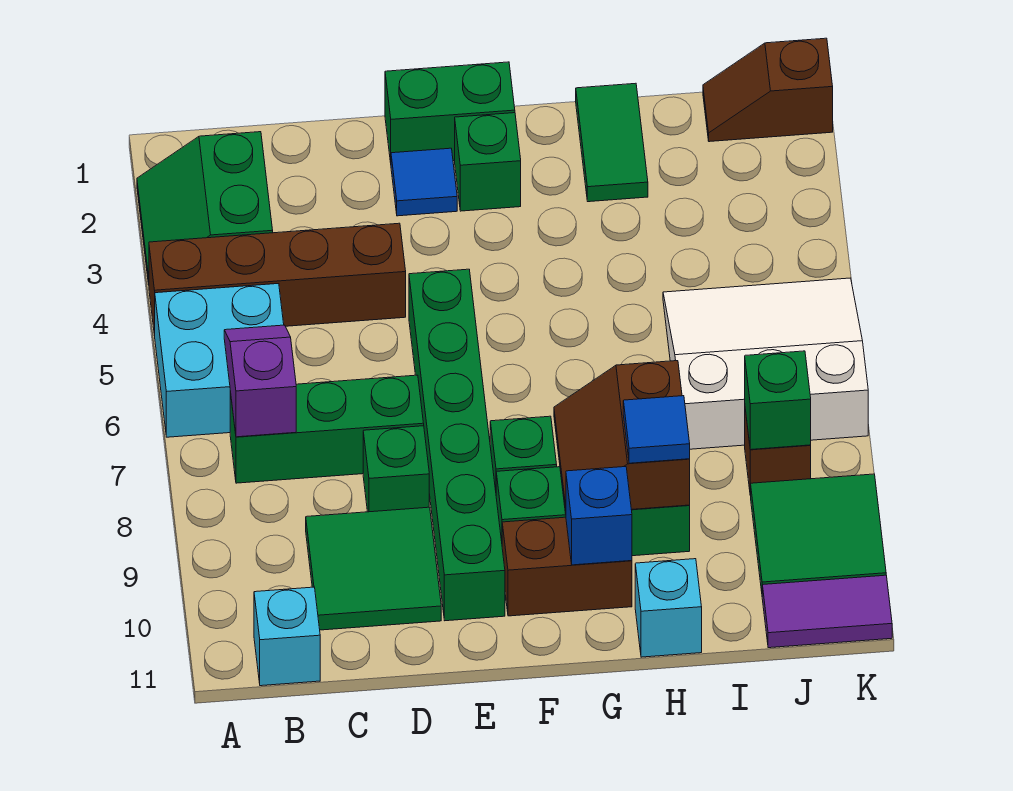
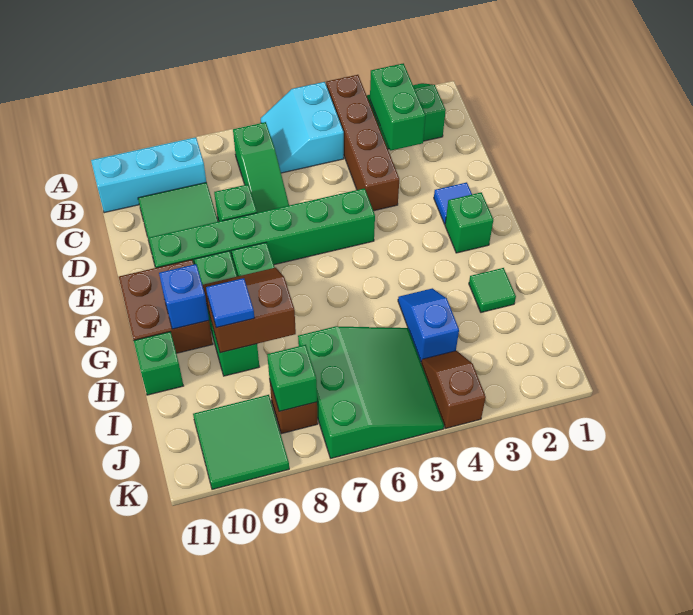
cyan brick A5:B6 level 1 -> cyan slope A5:B6 level 1 top 5
purple slope B6:B7 level 2 top 7 -> none
green brick B7:D7 level 1 -> green slope B7:D7 level 1 top B
cyan brick B11 level 1 -> cyan brick B9:B11 level 1
green brick E1:F1 level 1 -> green brick B3:C3 level 2
brown brick F10:G10 level 1 -> brown brick F10:G11 level 1
green tile H1:H2 level 1 -> green tile H2 level 1
none -> blue slope H4:I4 level 1 top I
cyan brick H11 level 1 -> green brick H11 level 1
white slope I5:K7 level 1 top 7 -> green slope I5:K7 level 1 top 7
brown slope J1:K1 level 1 top K -> brown slope J4:K4 level 1 top K
purple tile J11:K11 level 1 -> none

